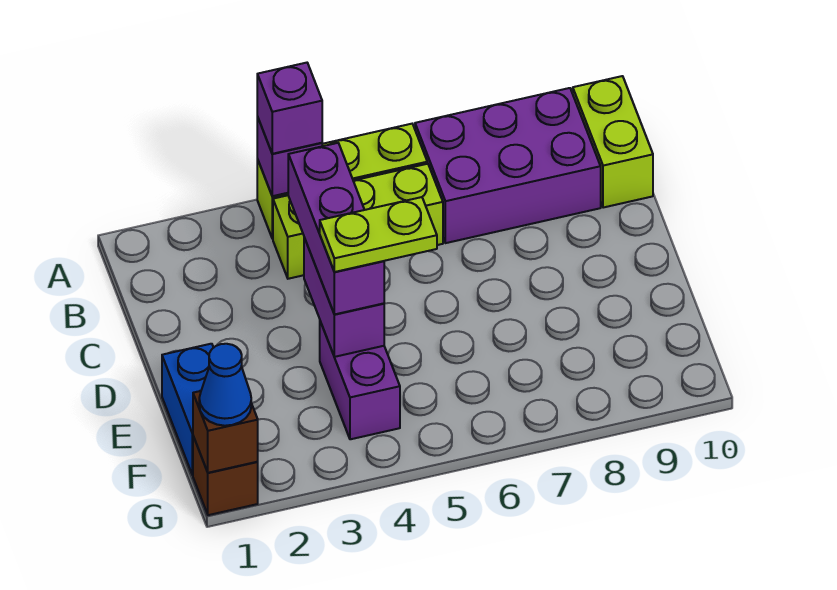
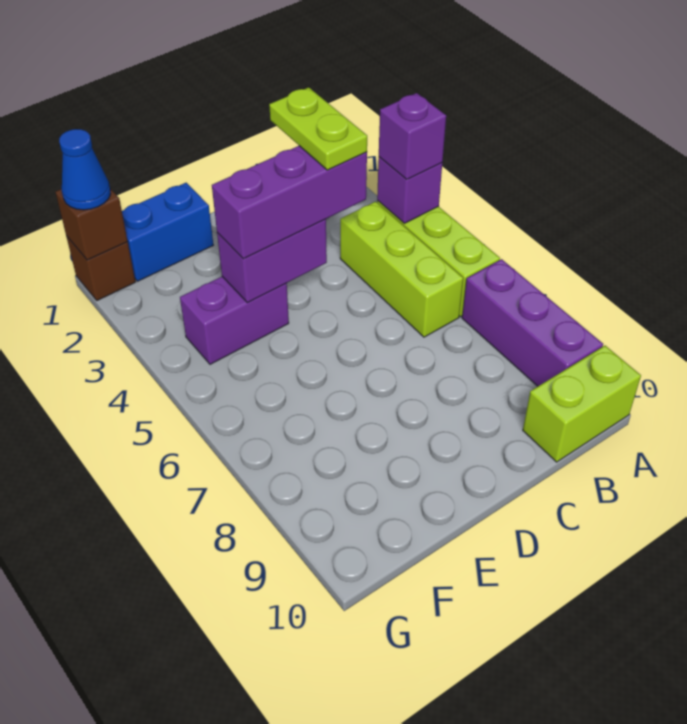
purple brick A7:B9 level 1 -> purple brick A7:A9 level 1
lime plate E4:E5 level 4 -> lime plate C3:C4 level 4

